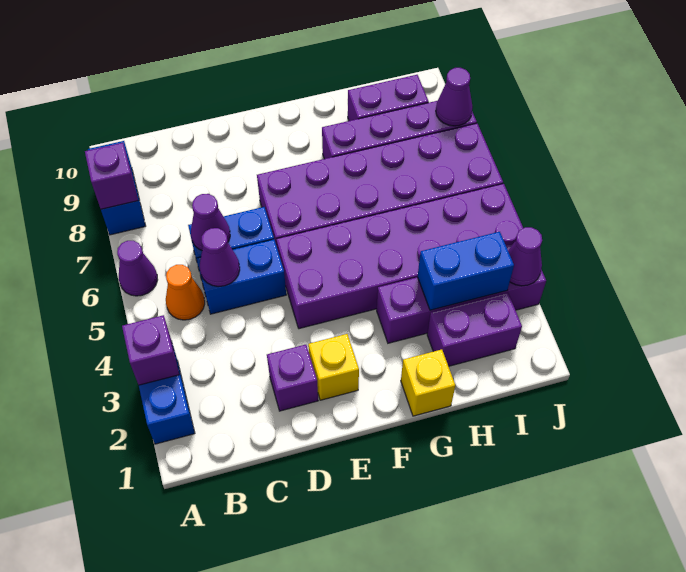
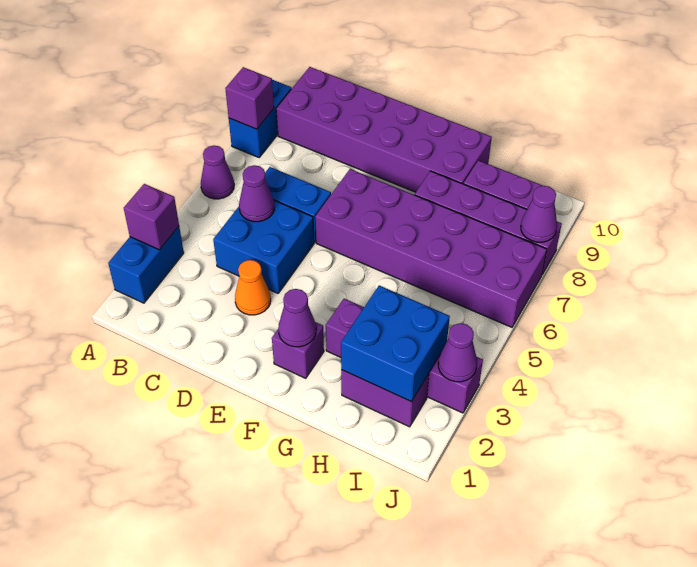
orange cone B5 level 1 -> orange cone D3 level 1
blue brick C5:D5 level 1 -> blue brick C4:D5 level 1
purple cone C6 level 2 -> purple cone F2 level 2
purple brick D2 level 1 -> purple brick F2 level 1
yellow brick E2 level 1 -> none
purple brick E4:J5 level 1 -> purple brick B9:G10 level 1
yellow brick G1 level 1 -> none
blue brick H3:I3 level 2 -> blue brick H2:I3 level 2

